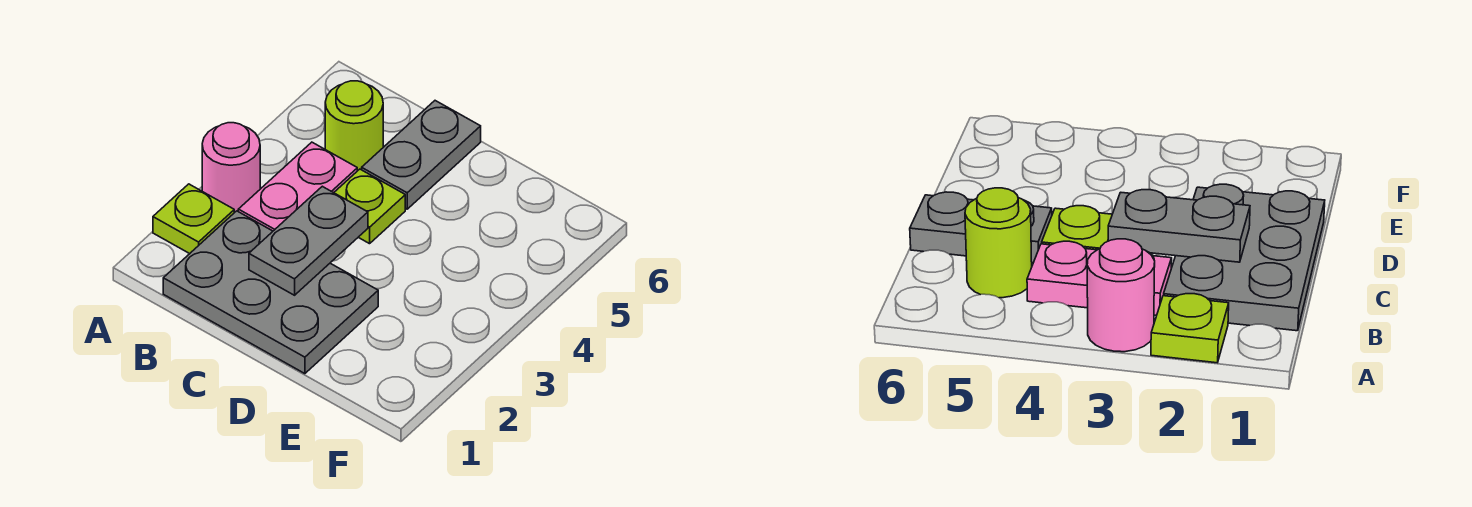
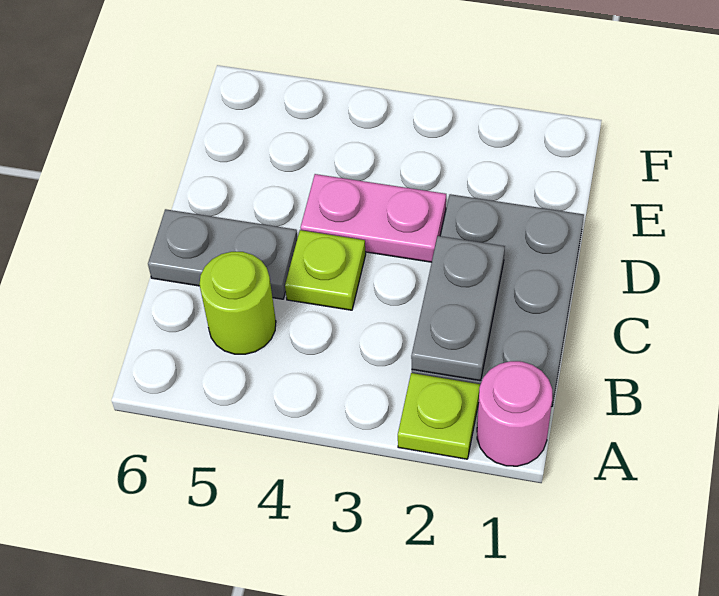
pink round brick A3 level 1 -> pink round brick A1 level 1
pink plate B3:B4 level 1 -> pink plate D3:D4 level 1
grey plate C2:C3 level 2 -> grey plate B2:C2 level 2

